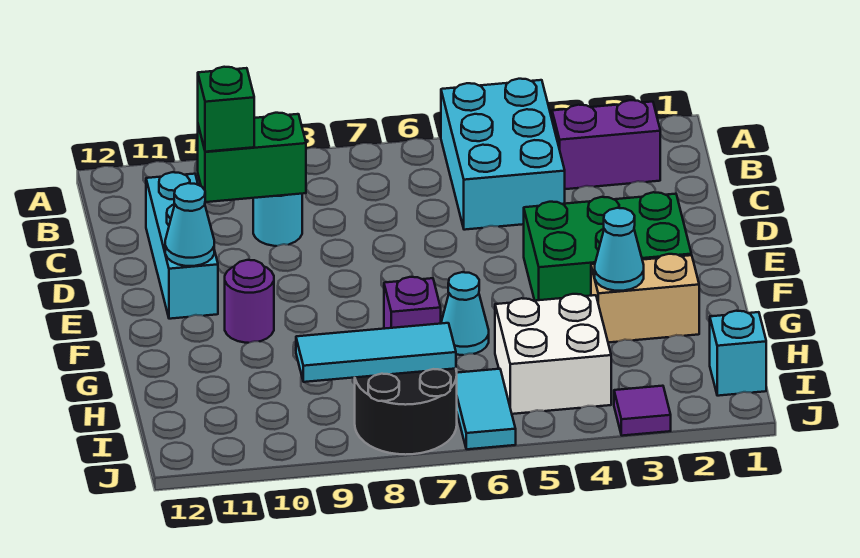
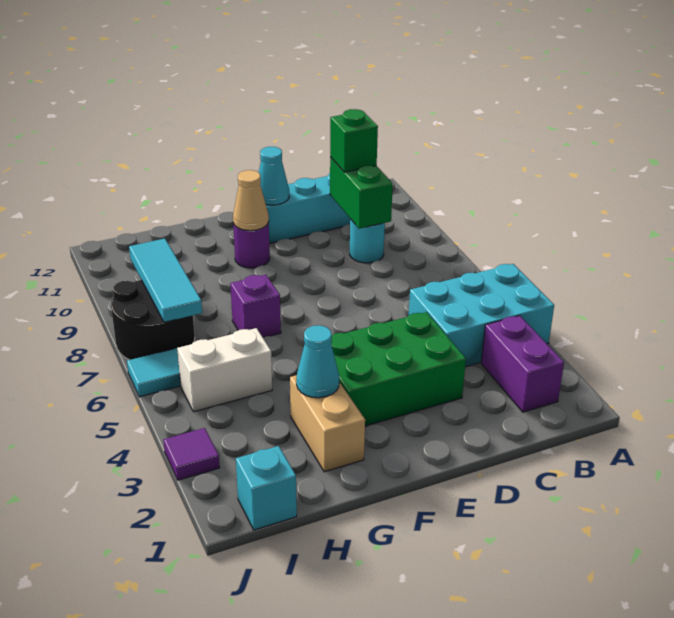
green brick E2:F4 level 1 -> green brick D3:F4 level 1
none -> tan cone F10 level 2
cyan cone G6 level 1 -> none
white brick H4:I5 level 1 -> white brick H5:I5 level 1

